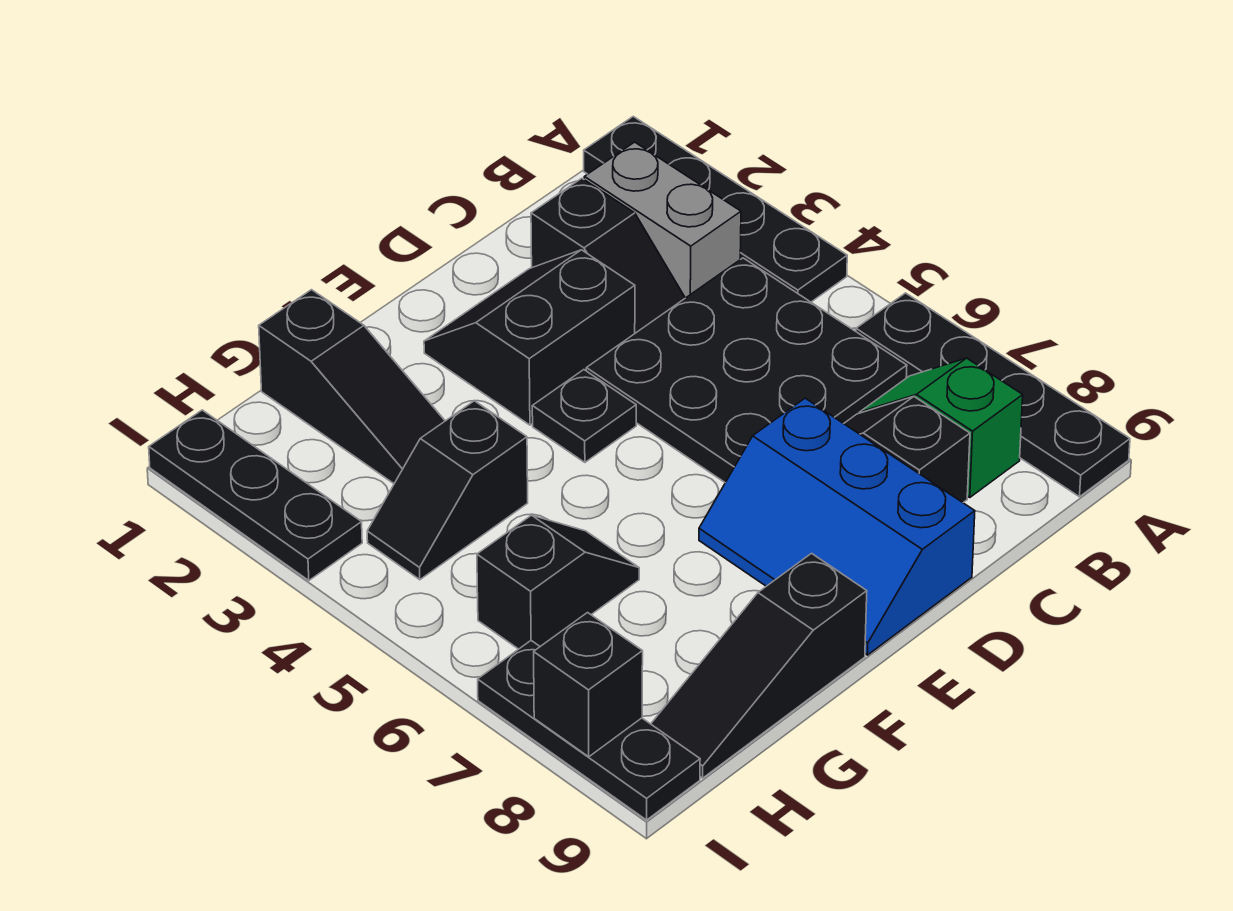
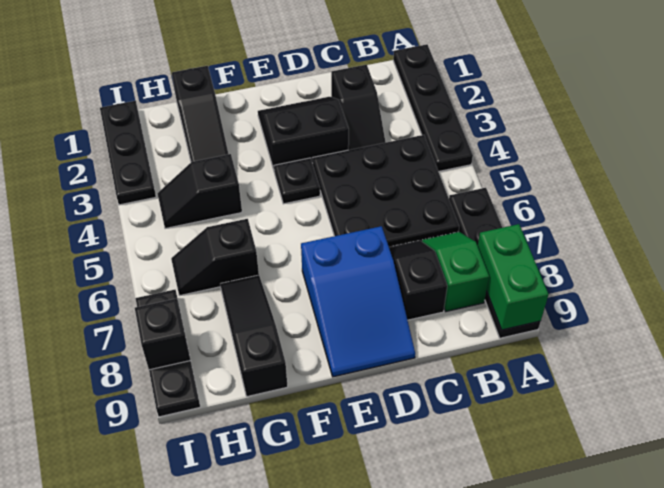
none -> green brick A8:A9 level 2
grey brick B2:B3 level 1 -> none
blue slope D7:E9 level 1 top D -> blue slope D7:E9 level 1 top 7
black slope F9:H9 level 1 top F -> black slope G7:G9 level 1 top 9
black slope G6:H6 level 1 top H -> black slope G6:H6 level 1 top G

